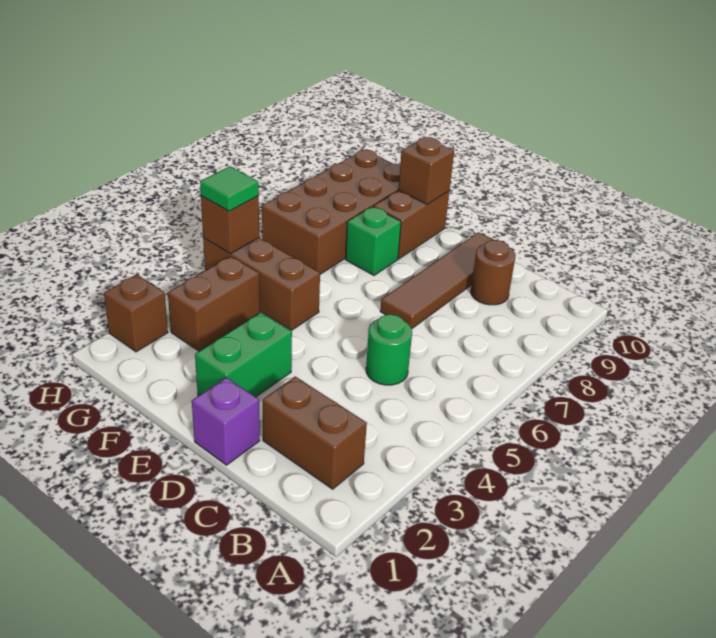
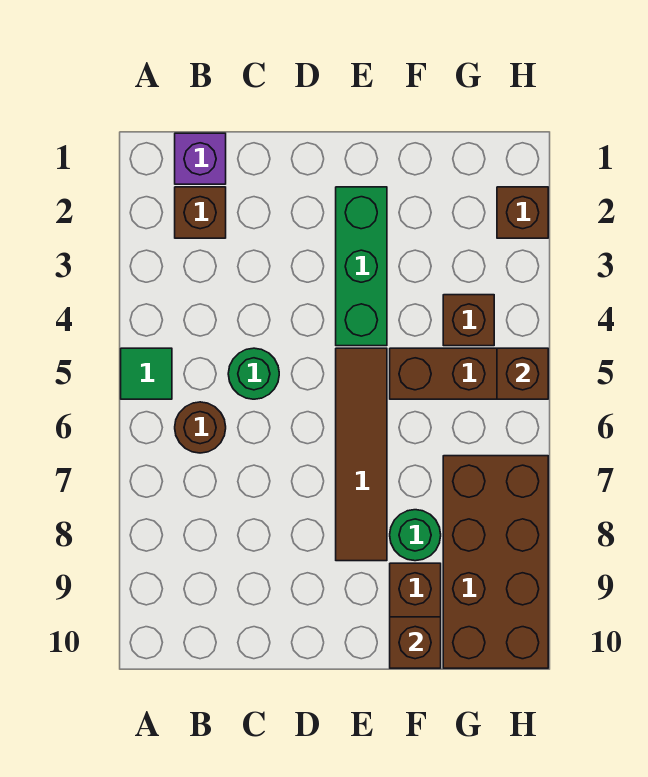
brown brick B2:C2 level 1 -> brown brick B2 level 1
brown round brick C9 level 1 -> brown round brick B6 level 1
purple brick D1 level 1 -> purple brick B1 level 1
brown tile D7:D10 level 1 -> brown tile E5:E8 level 1
green brick E2:E3 level 1 -> green brick E2:E4 level 1
green brick F8 level 1 -> green round brick F8 level 1
brown brick G3:G4 level 1 -> brown brick G4 level 1
green tile H5 level 3 -> green tile A5 level 1

